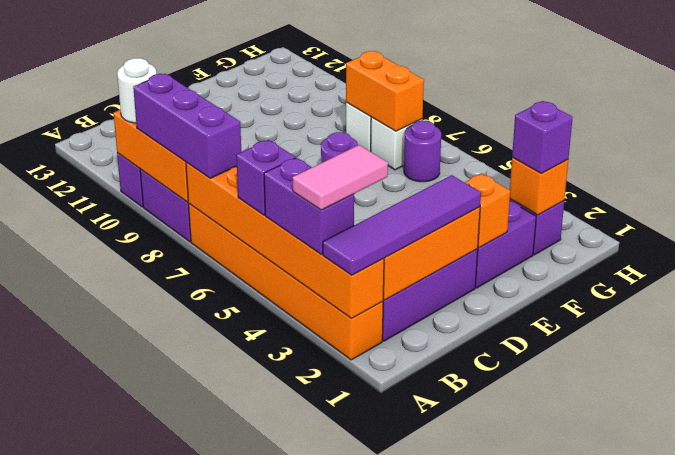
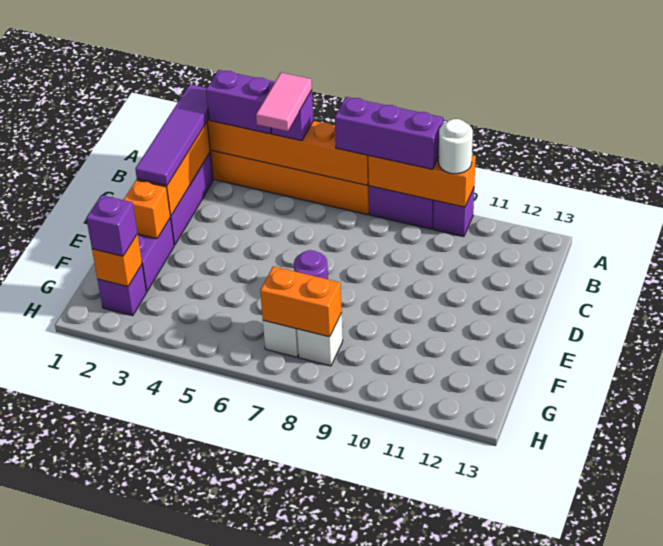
pink tile A3:B3 level 4 -> pink tile A5:B5 level 4
purple round brick G6 level 1 -> none

